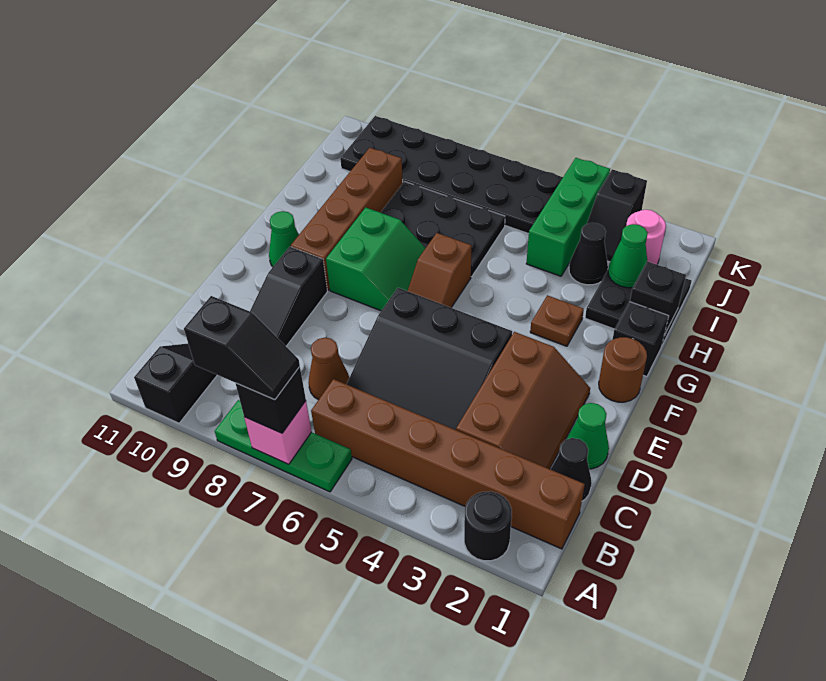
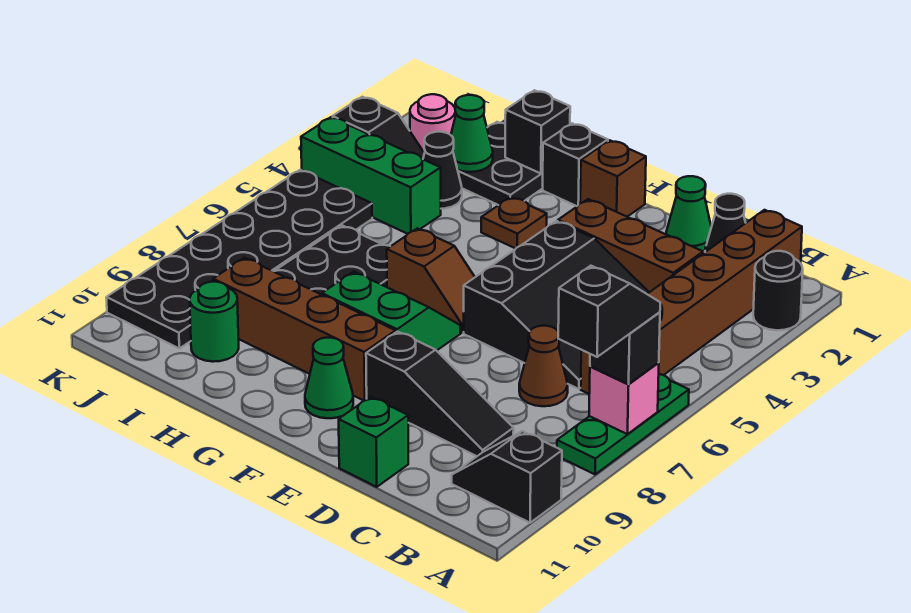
none -> green brick D11 level 1
brown round brick F1 level 1 -> brown brick F1 level 1
none -> green round brick I10 level 1

